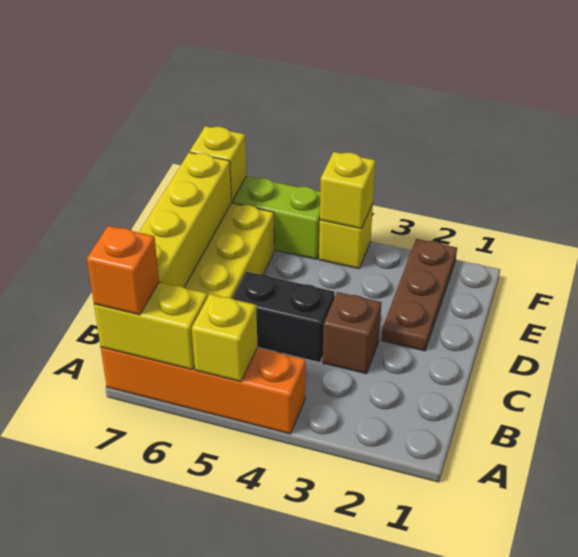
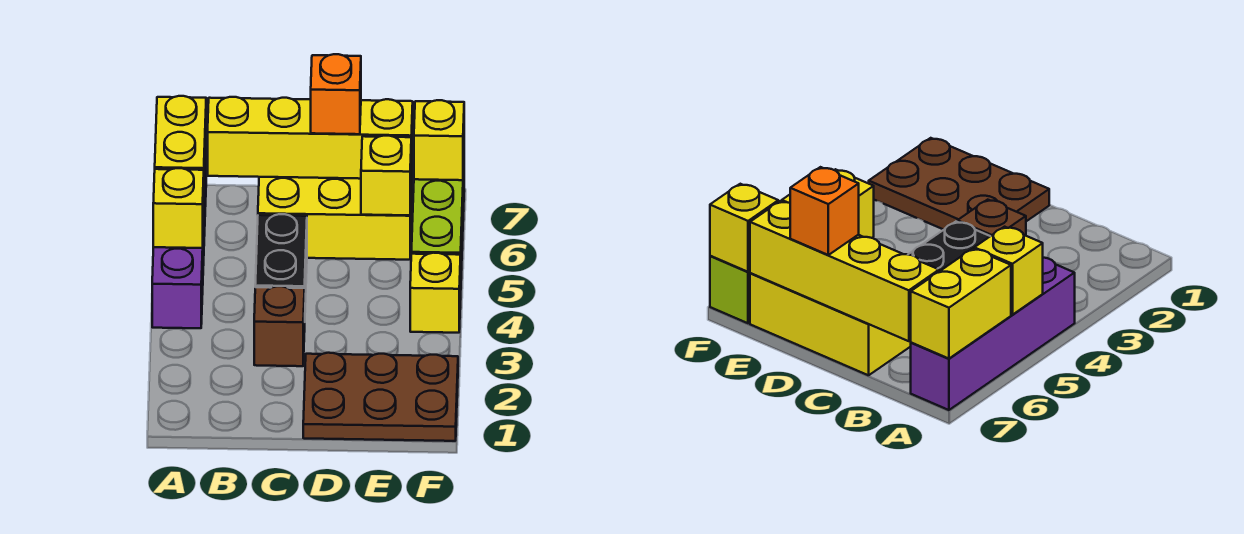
orange brick A4:A7 level 1 -> purple brick A4:A7 level 1
orange brick A7 level 3 -> orange brick D7 level 3
brown plate D2:F2 level 1 -> brown plate D1:F2 level 1
yellow brick F4 level 2 -> yellow brick E6 level 2

